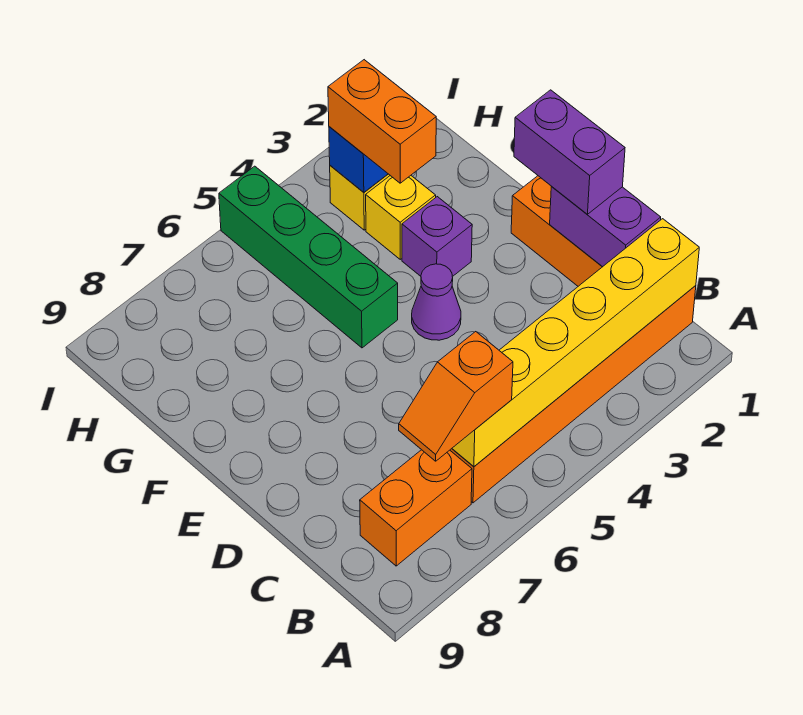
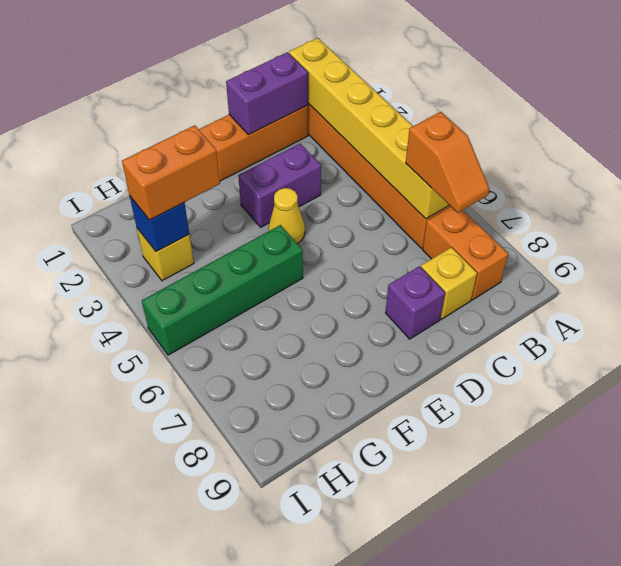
purple brick D1:E1 level 3 -> purple brick D3:E3 level 1
purple cone E4 level 1 -> yellow cone E4 level 1
purple brick F3 level 1 -> purple brick D8 level 1
yellow brick G3 level 1 -> yellow brick C8 level 1

